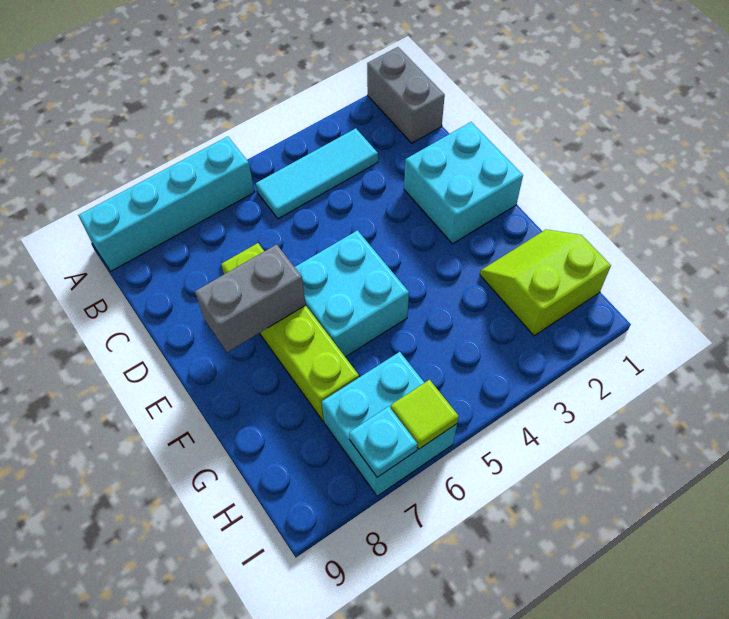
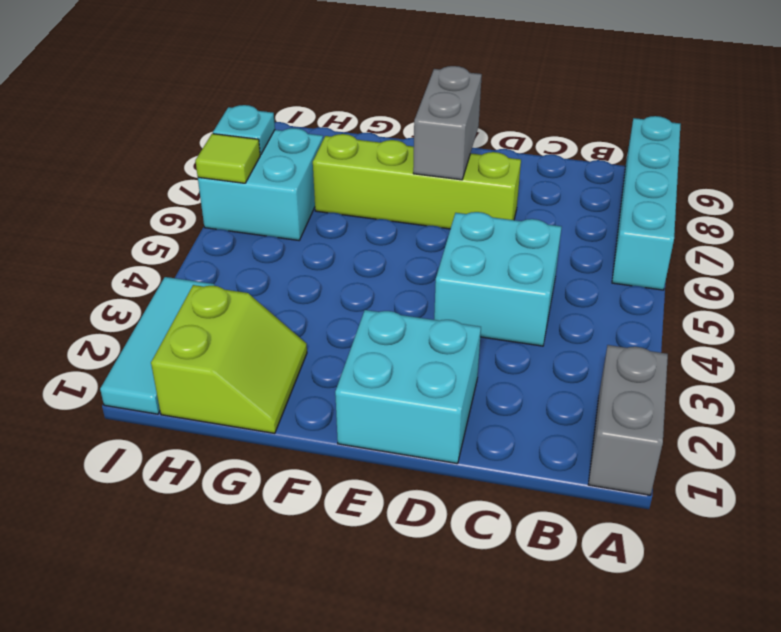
grey brick A1:B1 level 1 -> grey brick A1:A2 level 1
cyan tile B3:B5 level 1 -> cyan tile I1:I3 level 1
cyan brick E5:F6 level 1 -> cyan brick C4:D5 level 1

